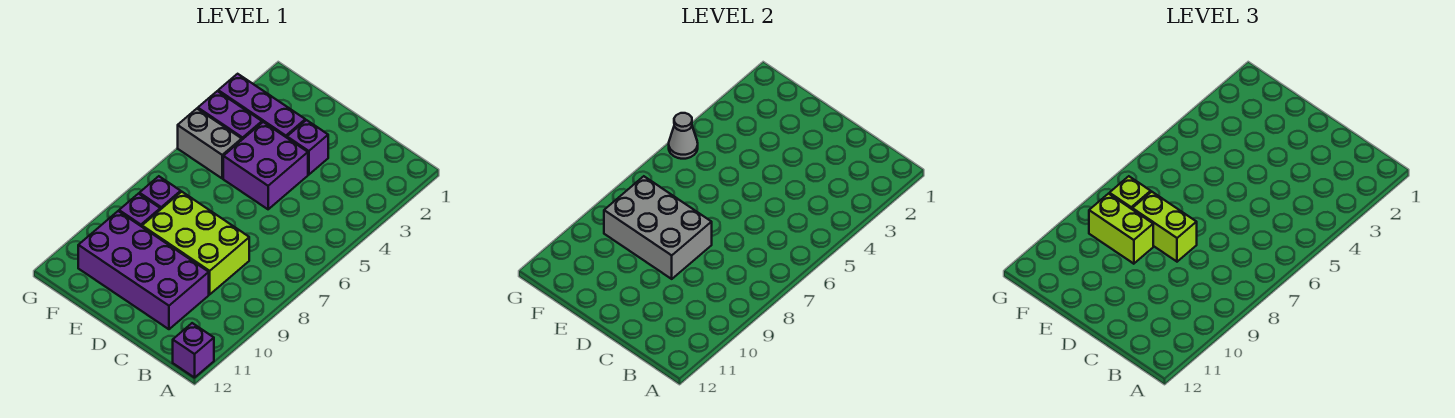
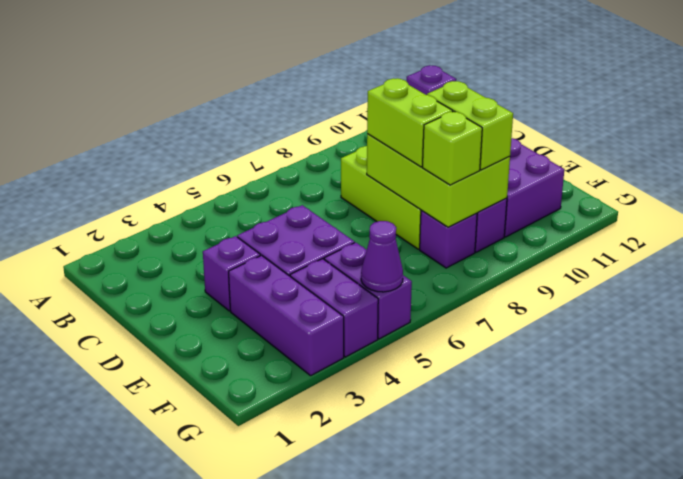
grey brick D8:F9 level 2 -> lime brick D8:F9 level 2
grey brick F5:G5 level 1 -> purple brick F5:G5 level 1
grey cone G5 level 2 -> purple cone G5 level 2

